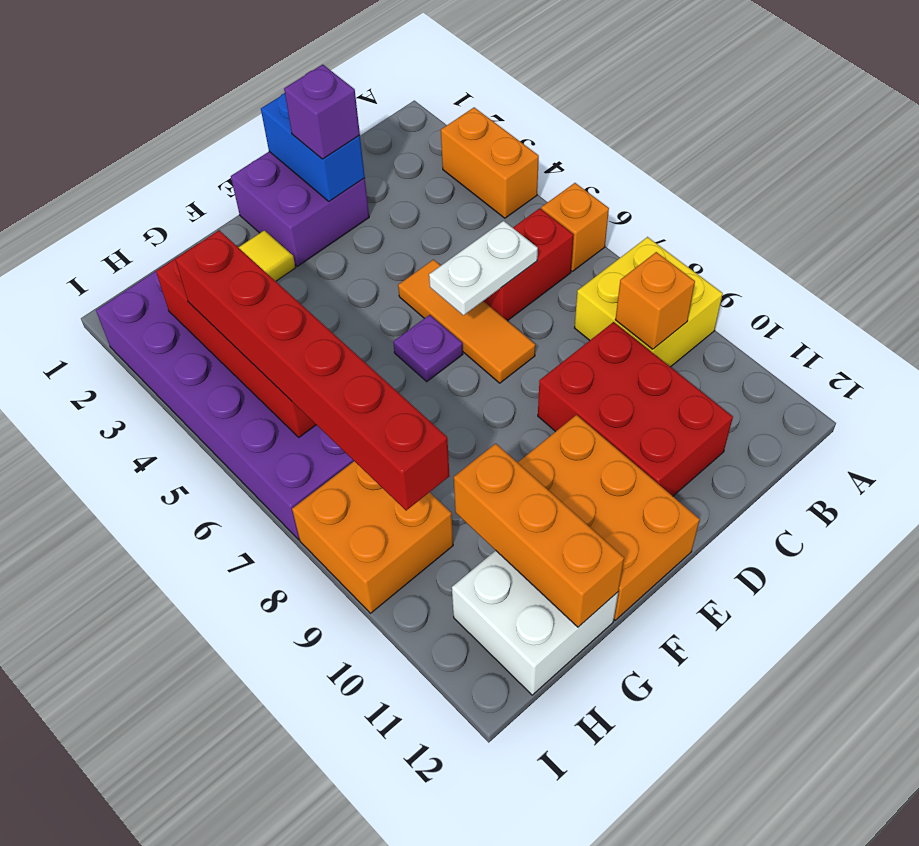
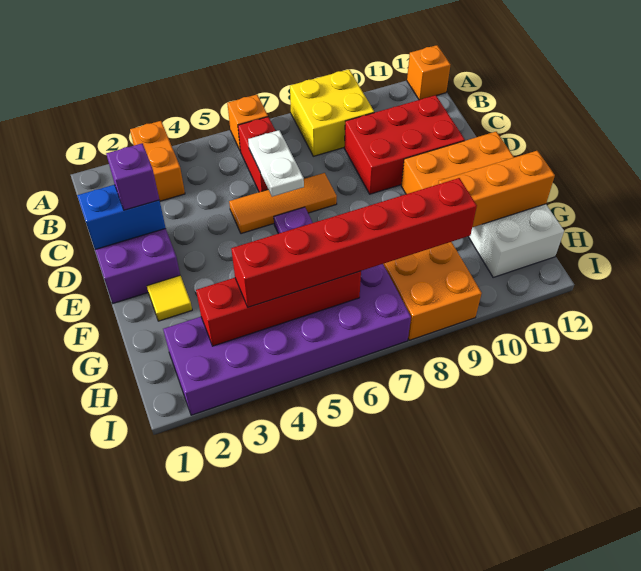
orange brick A3:A4 level 1 -> orange brick A3:B3 level 1
orange brick B9 level 2 -> orange brick A12 level 1

